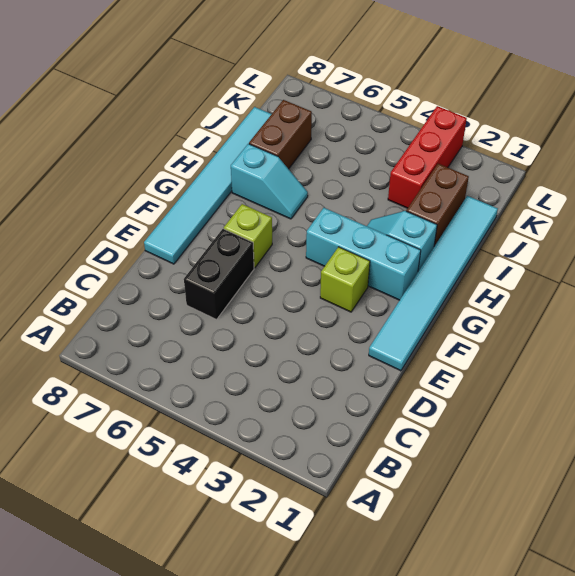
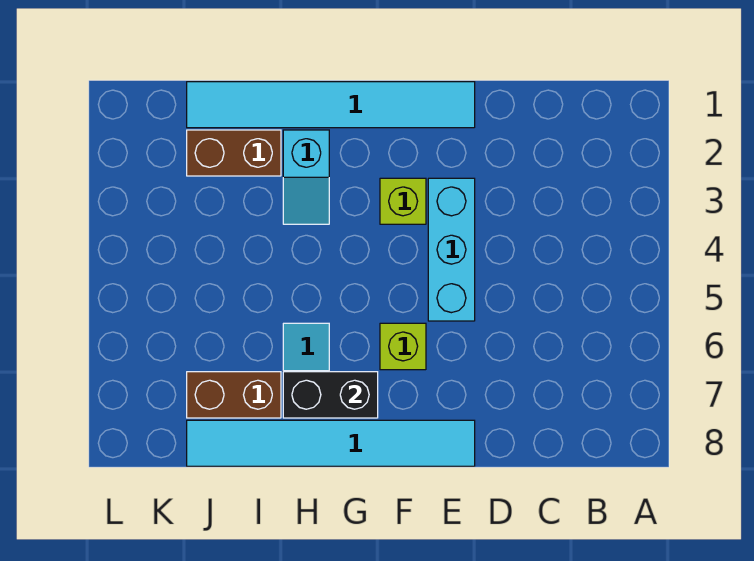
black brick D6:E6 level 1 -> black brick G7:H7 level 2
cyan brick G2:G4 level 1 -> cyan brick E3:E5 level 1
red brick J3:L3 level 1 -> none

